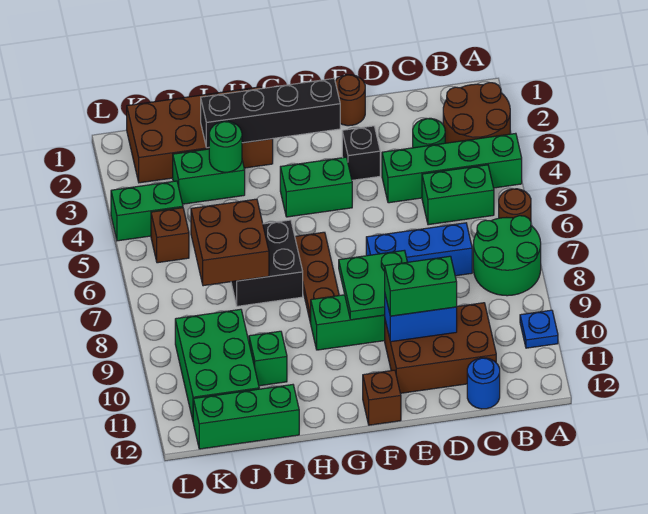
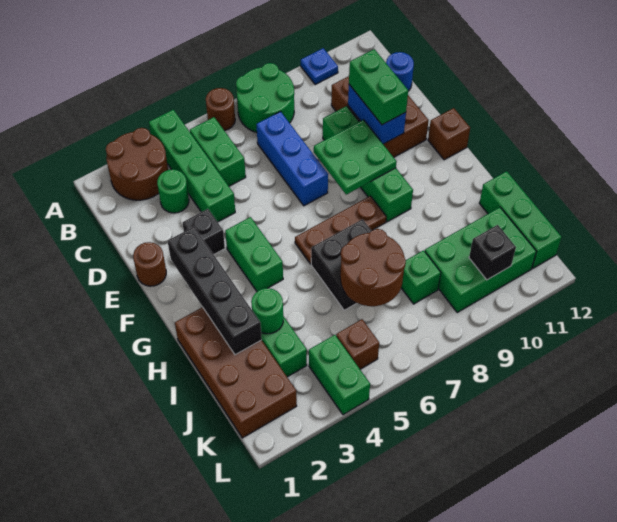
brown brick I6:J7 level 2 -> brown round brick I6:J7 level 2
green brick I10 level 1 -> green brick J8 level 1
none -> black brick K10 level 2

